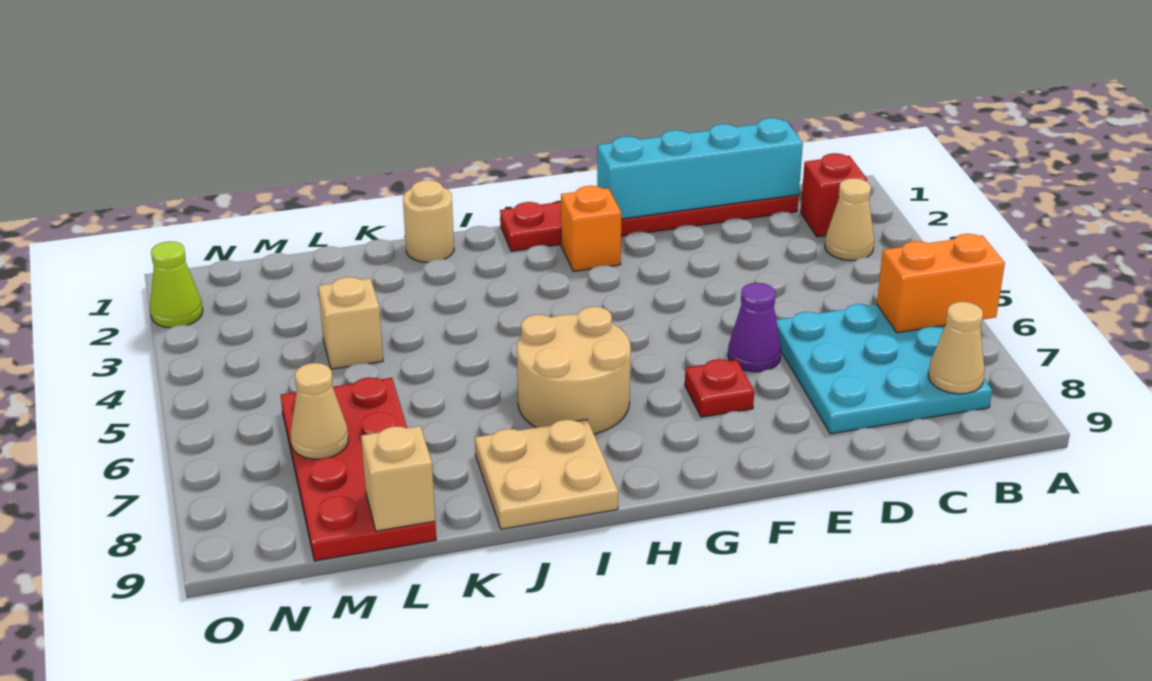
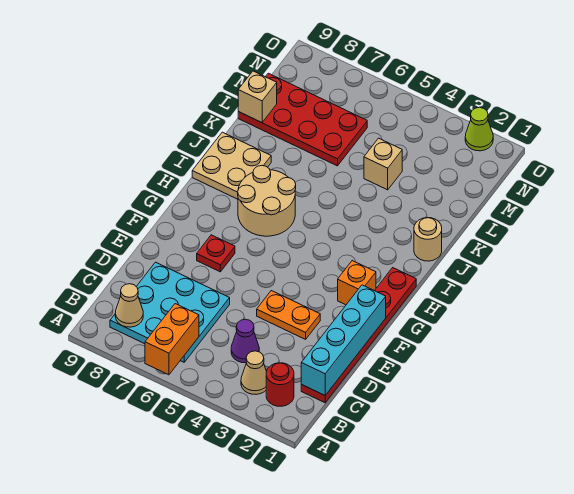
red brick B2 level 1 -> red round brick B2 level 1
none -> orange plate E3:E4 level 1
purple cone E6 level 1 -> purple cone C4 level 1
tan cone M7 level 2 -> none

